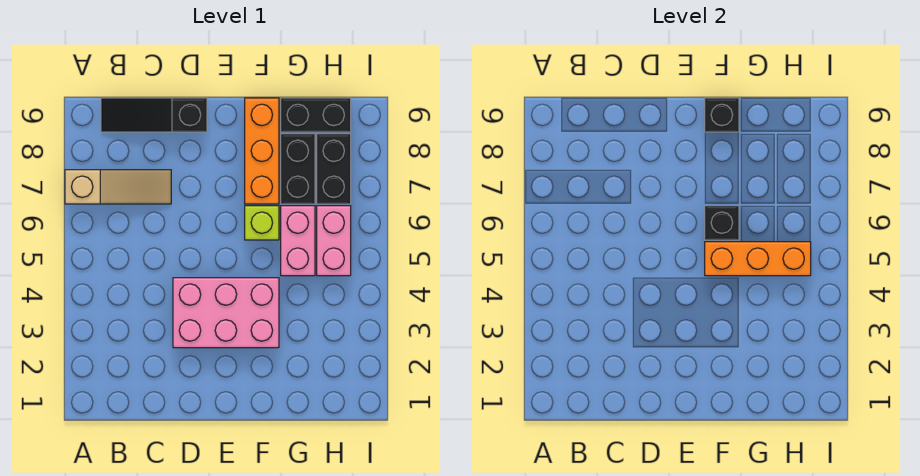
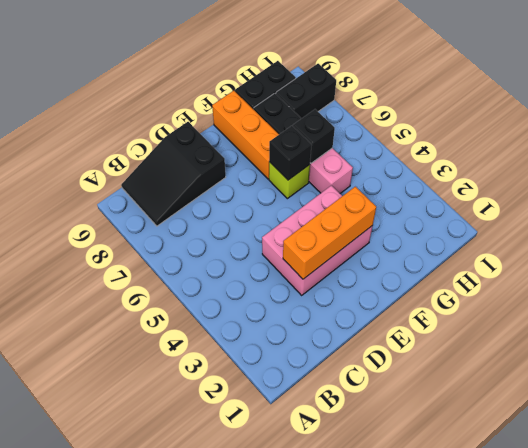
tan slope A7:C7 level 1 top A -> none
black slope B9:D9 level 1 top D -> black slope B8:D9 level 1 top D
orange brick F5:H5 level 2 -> orange brick D3:F3 level 2
black brick F9 level 2 -> black brick G6 level 2
pink brick H5:H6 level 1 -> none
black brick H7:H8 level 1 -> black brick H8:I8 level 1

